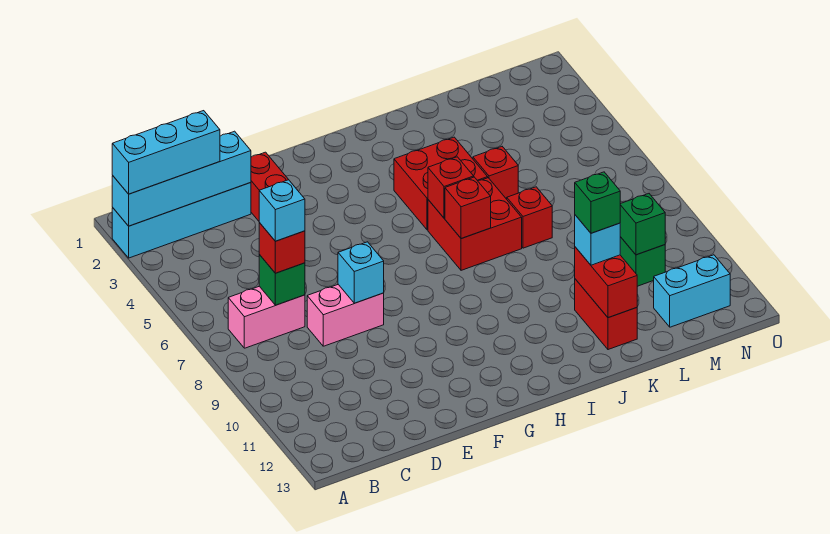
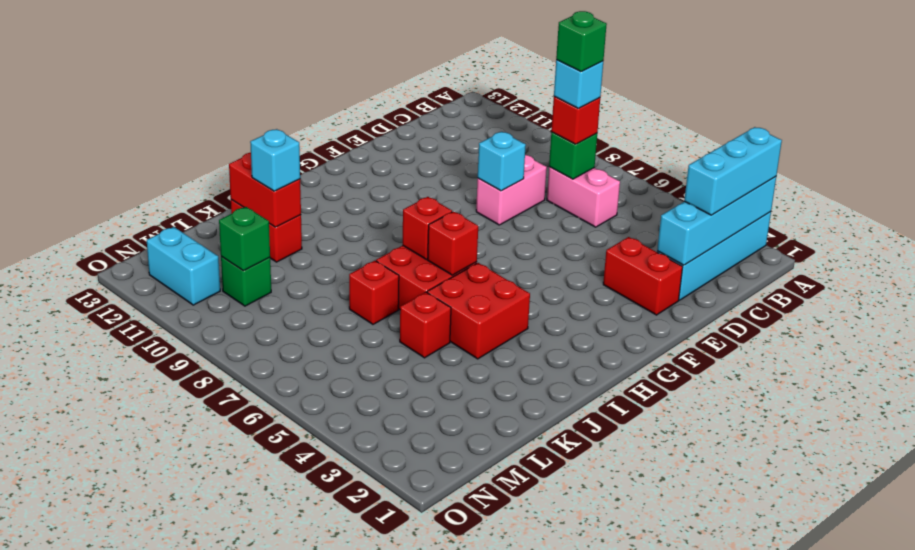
pink brick B7:C7 level 1 -> pink brick C6:C7 level 1
green brick K11 level 4 -> green brick C7 level 5
cyan brick M12:N12 level 1 -> cyan brick N11:N12 level 1

